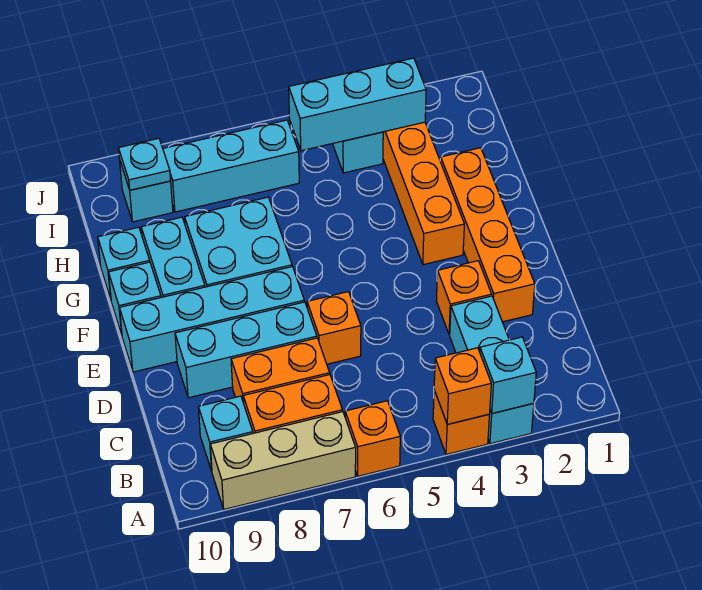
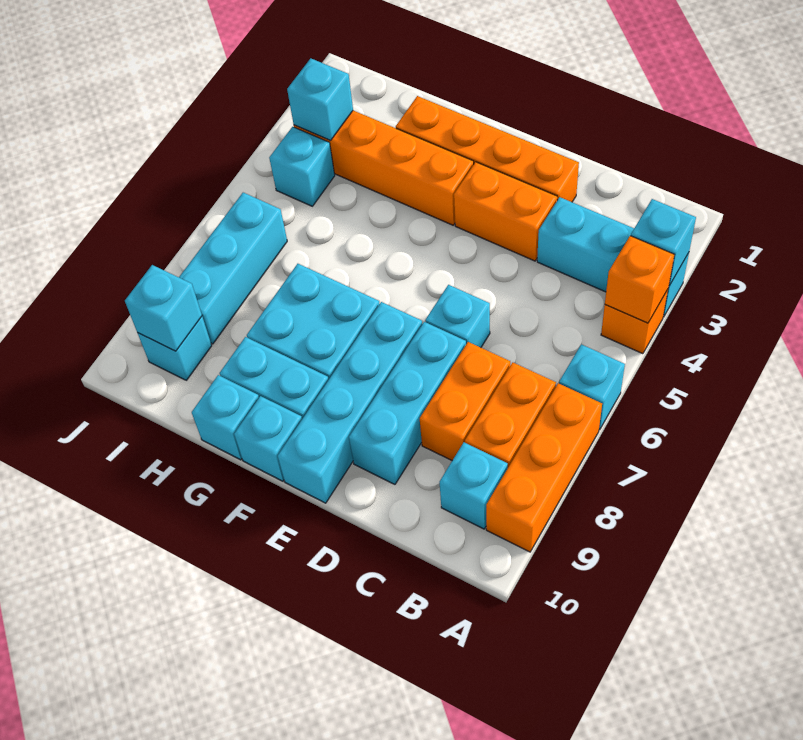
orange brick A6 level 1 -> cyan brick A6 level 1
tan brick A7:A9 level 1 -> orange brick A7:A9 level 1
orange brick D3 level 1 -> orange brick D3:E3 level 1
orange brick D6 level 1 -> cyan brick D6 level 1
cyan brick I3:I5 level 2 -> cyan brick I3 level 2
cyan plate I9 level 2 -> cyan brick I9 level 2

